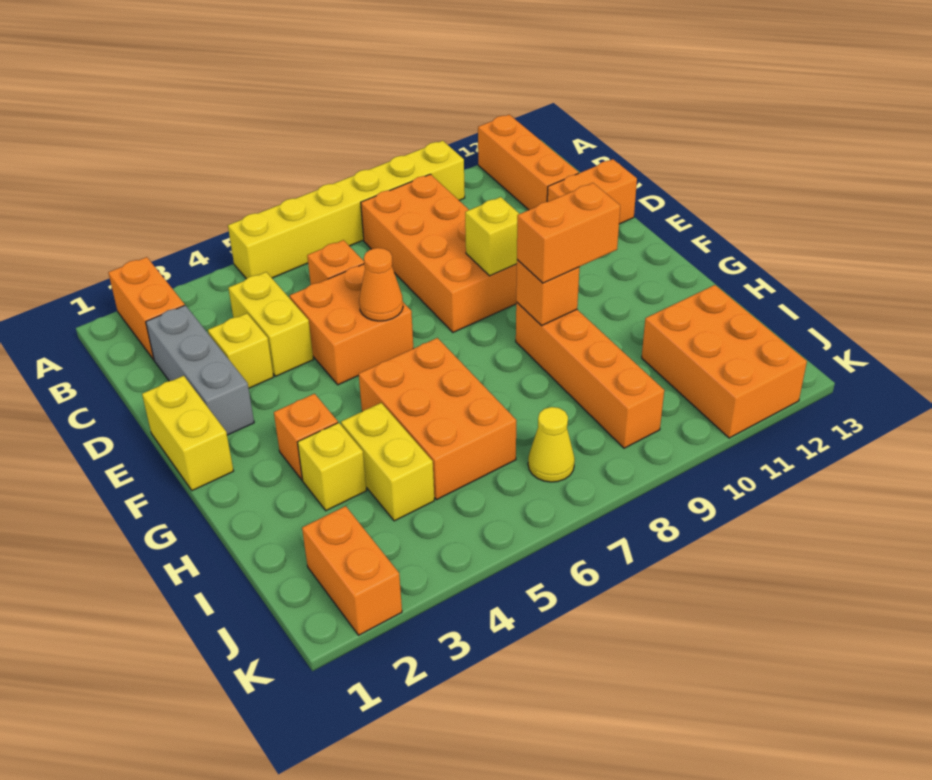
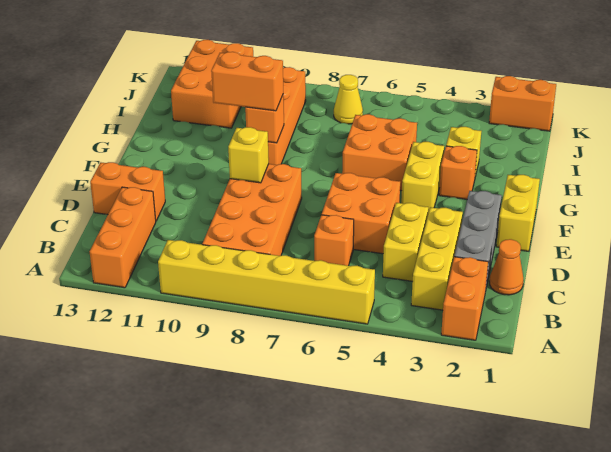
yellow brick D3 level 1 -> yellow brick B3:D3 level 1
orange cone E6 level 2 -> orange cone C1 level 1
orange brick G5:I6 level 1 -> orange brick G5:H6 level 1
yellow brick H4:I4 level 1 -> yellow brick F4:G4 level 1
orange brick J2:K2 level 1 -> orange brick K1:K2 level 1

